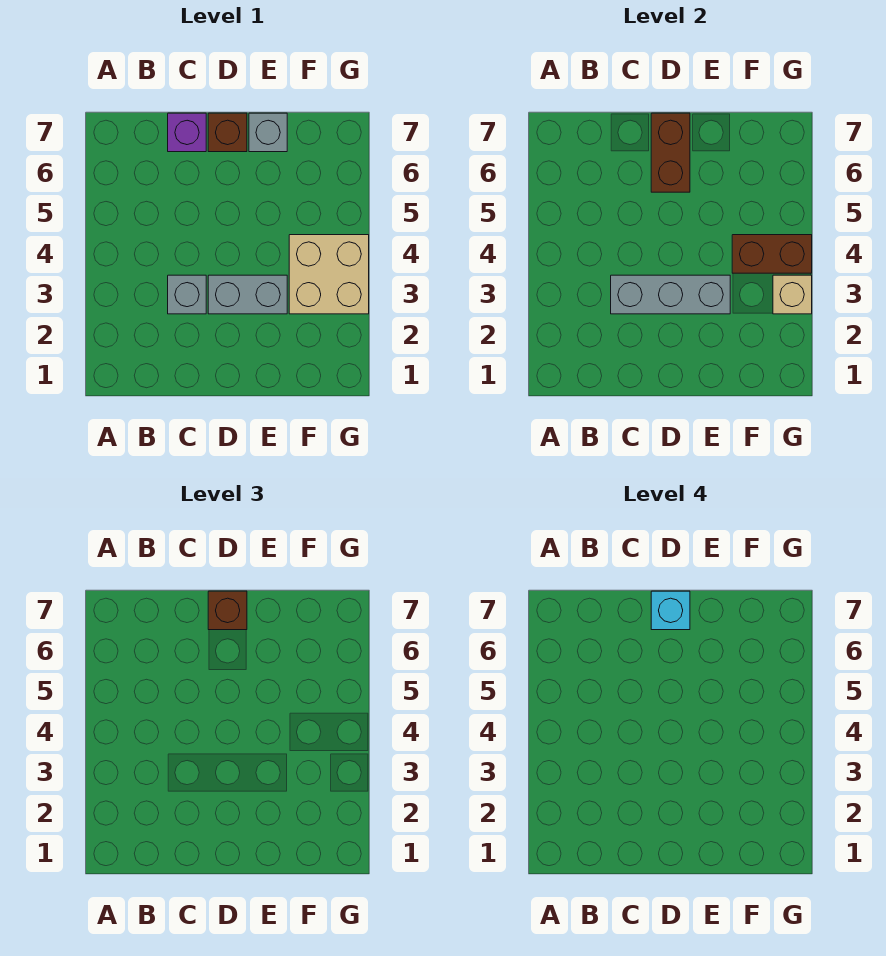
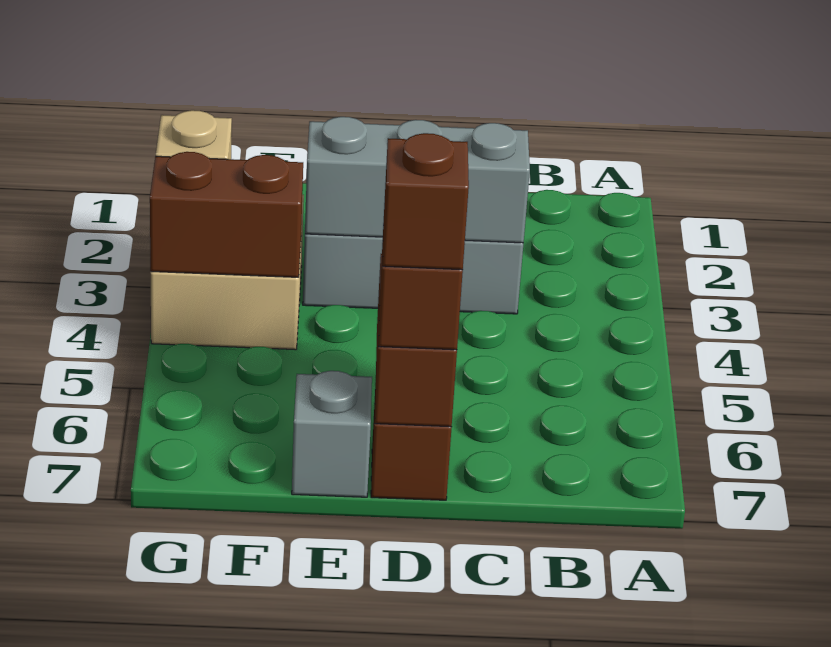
purple brick C7 level 1 -> none
cyan brick D7 level 4 -> brown brick D7 level 4

